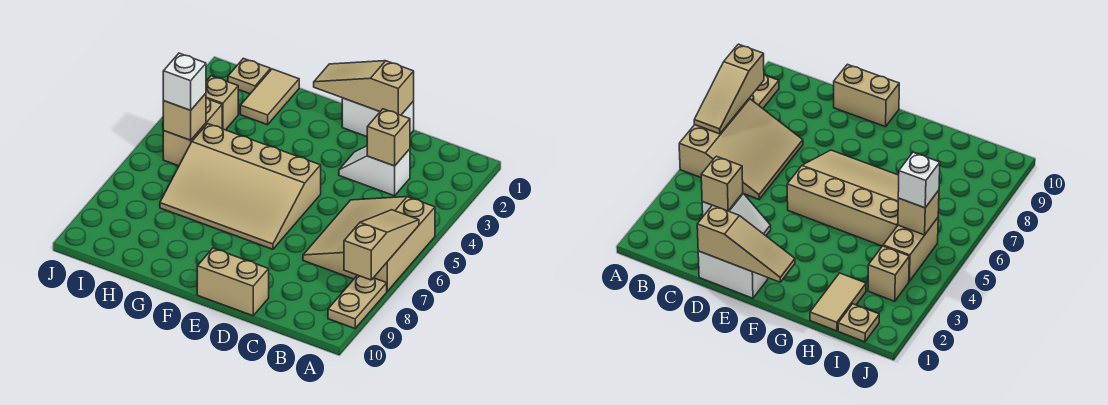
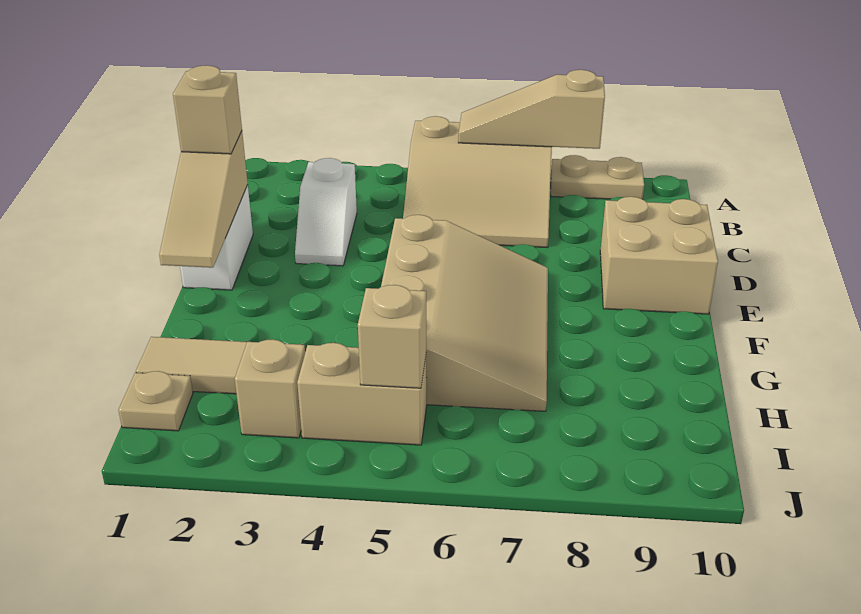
tan brick C3 level 2 -> tan brick D1 level 3
tan brick D10:E10 level 1 -> tan brick D9:E10 level 1
white brick I5 level 3 -> none

